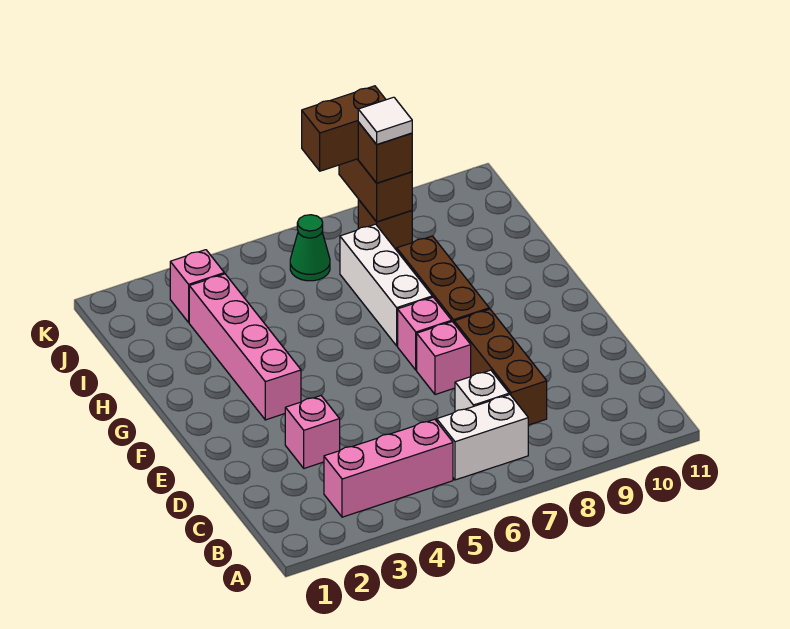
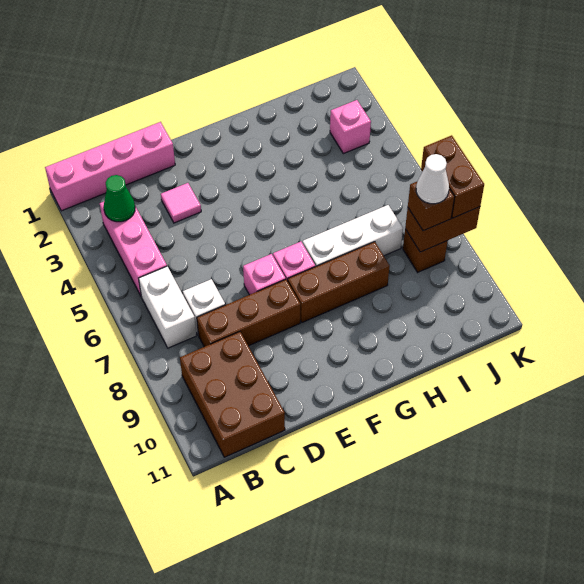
none -> brown brick B9:C11 level 1
pink brick D3 level 1 -> pink tile D3 level 1
pink brick F3:I3 level 1 -> pink brick A1:D1 level 1
green cone J6 level 1 -> green cone B3 level 2
white tile J8 level 4 -> white cone J8 level 4

